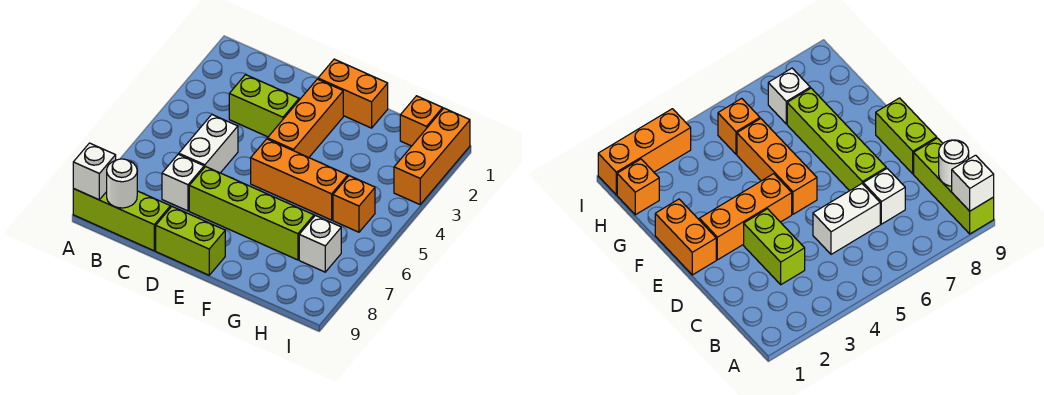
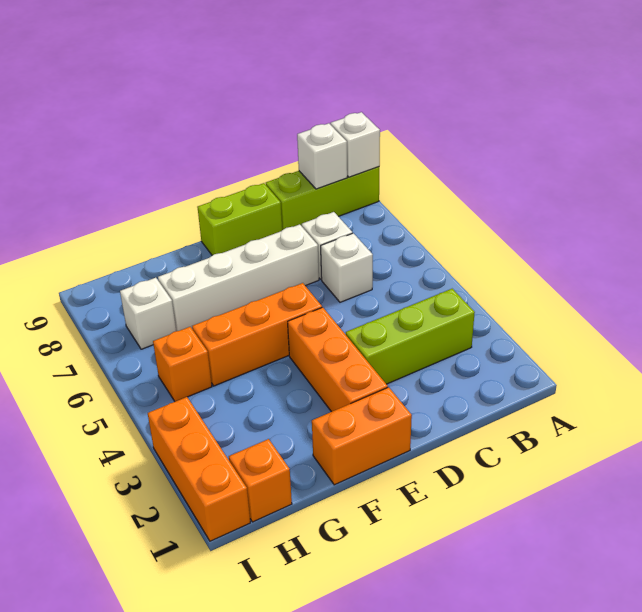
white round brick B9 level 2 -> white brick B9 level 2
lime brick C3:D3 level 1 -> lime brick B3:D3 level 1
white brick C5:C6 level 1 -> white brick C6 level 1
lime brick D7:G7 level 1 -> white brick D7:G7 level 1

